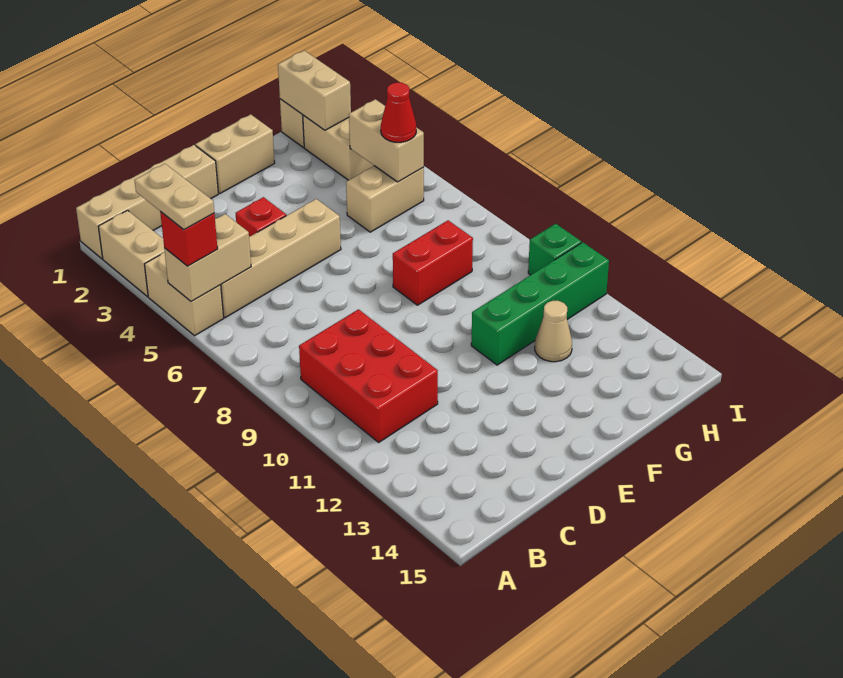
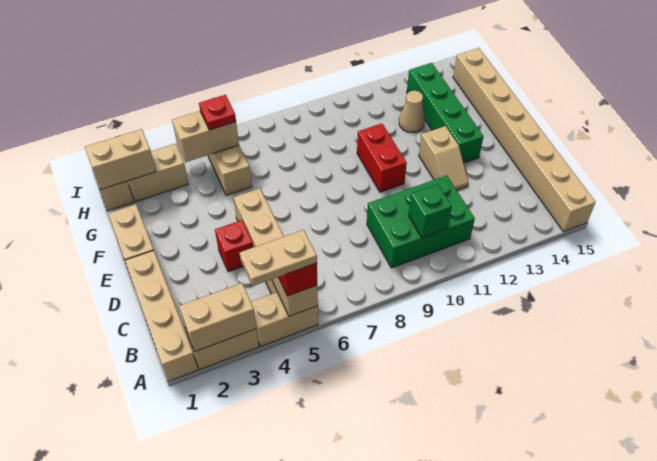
none -> tan brick A2:A3 level 2
none -> tan brick A15:H15 level 1
red brick B9:C11 level 1 -> green brick B9:C11 level 1
none -> tan slope D12:E12 level 1 top E
red brick F8:G8 level 1 -> red brick E10:F10 level 1
green brick F11:I11 level 1 -> green brick E13:H13 level 1
red cone H5 level 3 -> red plate H5 level 3
green brick I10 level 1 -> green brick B10 level 2

